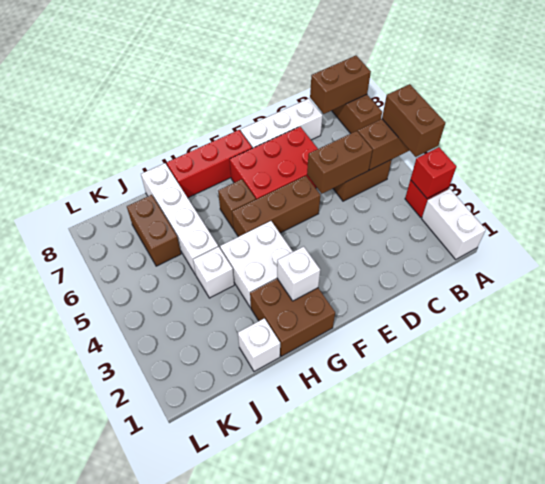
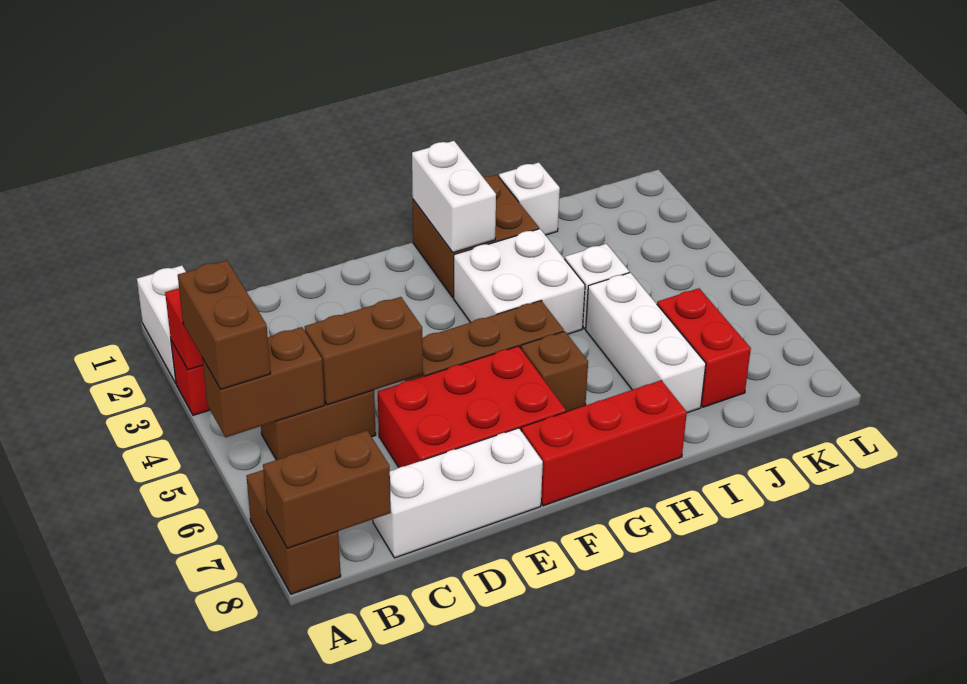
white brick G2 level 2 -> white brick G1:G2 level 2
white brick I5:I8 level 1 -> white brick I5:I7 level 1
brown brick J6:J7 level 1 -> red brick J6:J7 level 1

